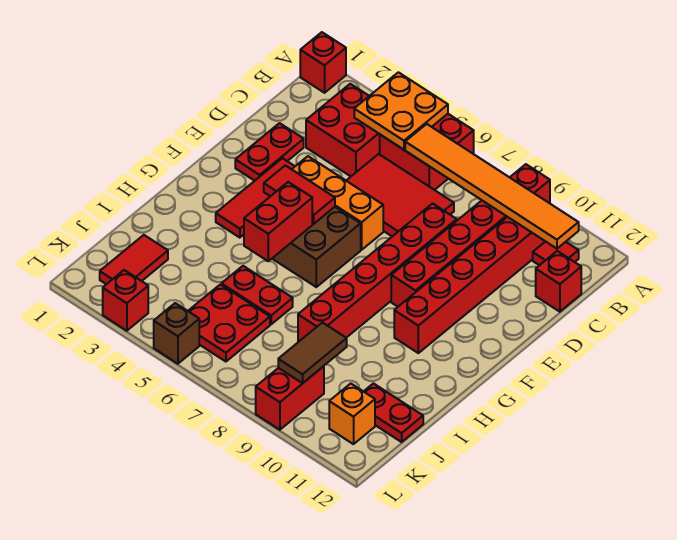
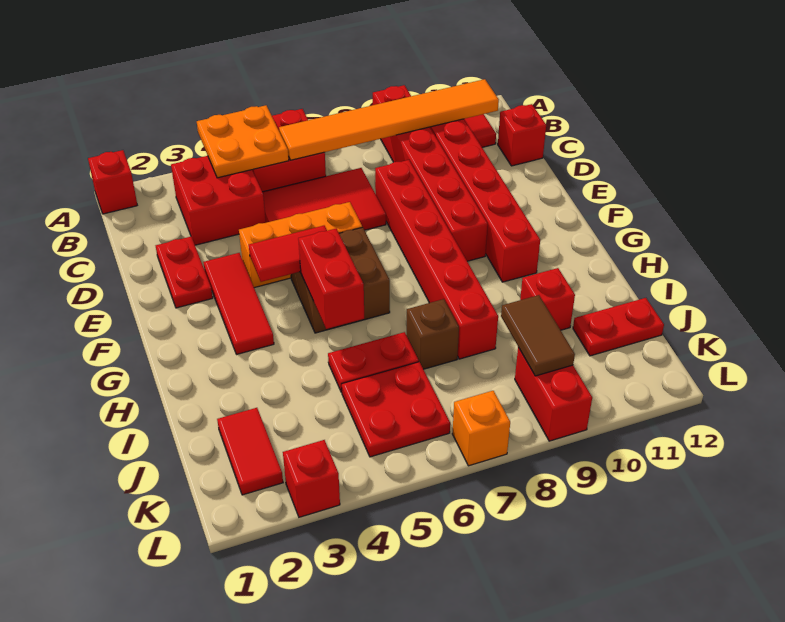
none -> red brick I10 level 1
orange brick K11 level 1 -> orange brick L7 level 1
brown brick L5 level 1 -> brown brick I7 level 1

